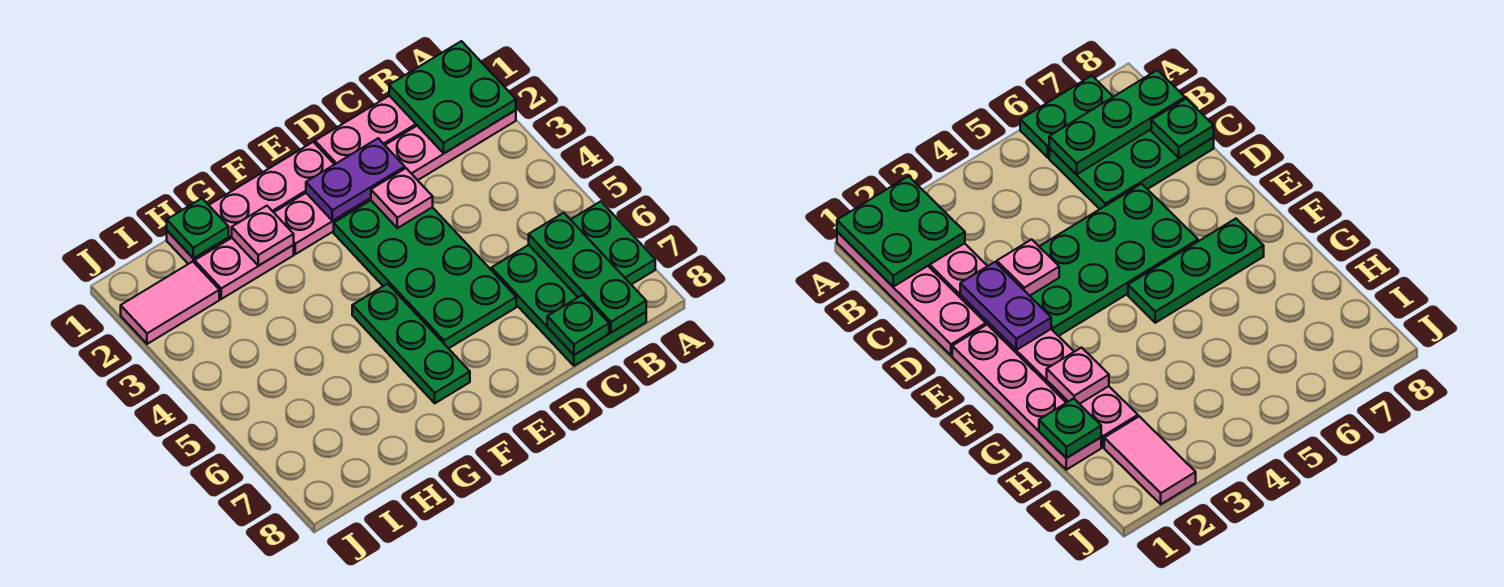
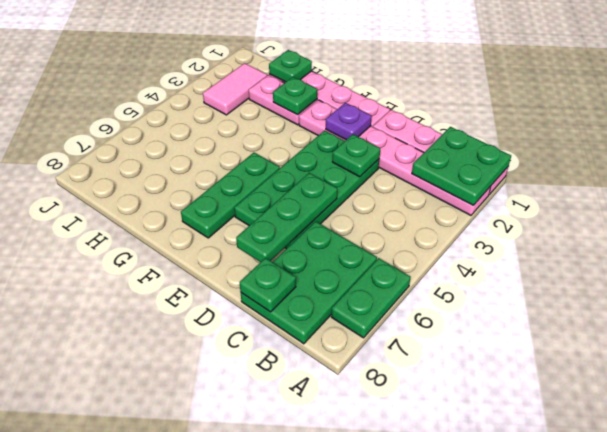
green plate B6:B8 level 2 -> green plate D5:D7 level 2
purple plate D2:E2 level 2 -> purple plate E2 level 2
pink plate D3 level 2 -> green plate D3 level 2
pink plate G2 level 2 -> green plate G2 level 2
pink tile I2:J2 level 1 -> pink tile I2:I3 level 1

